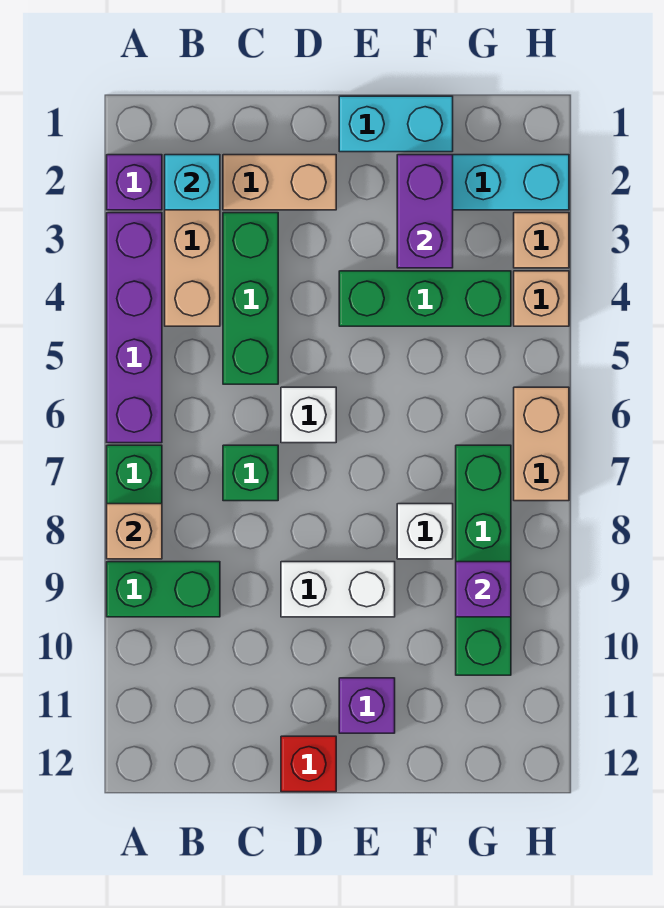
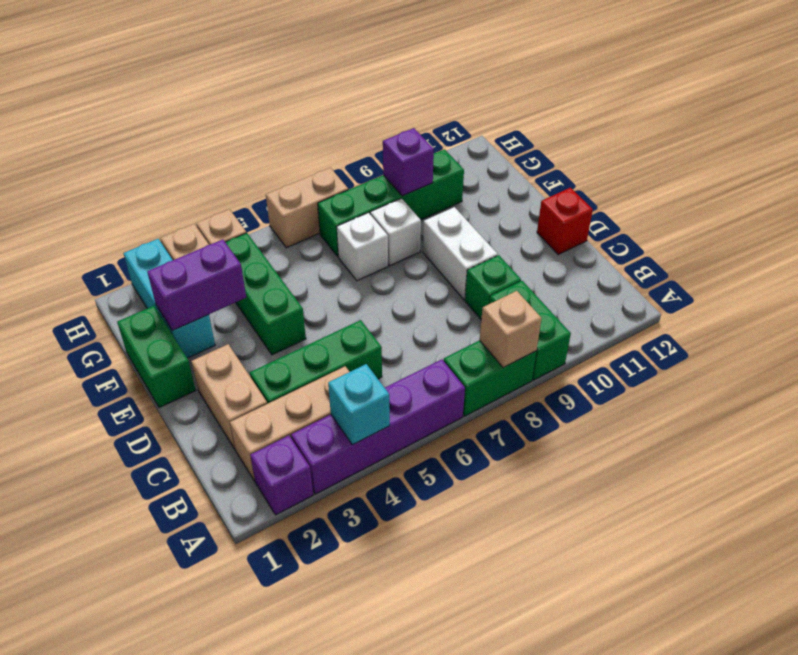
cyan brick B2 level 2 -> cyan brick A4 level 2
green brick C7 level 1 -> green brick C9 level 1
white brick D6 level 1 -> white brick F7 level 1
cyan brick E1:F1 level 1 -> green brick E1:F1 level 1
purple brick E11 level 1 -> none

